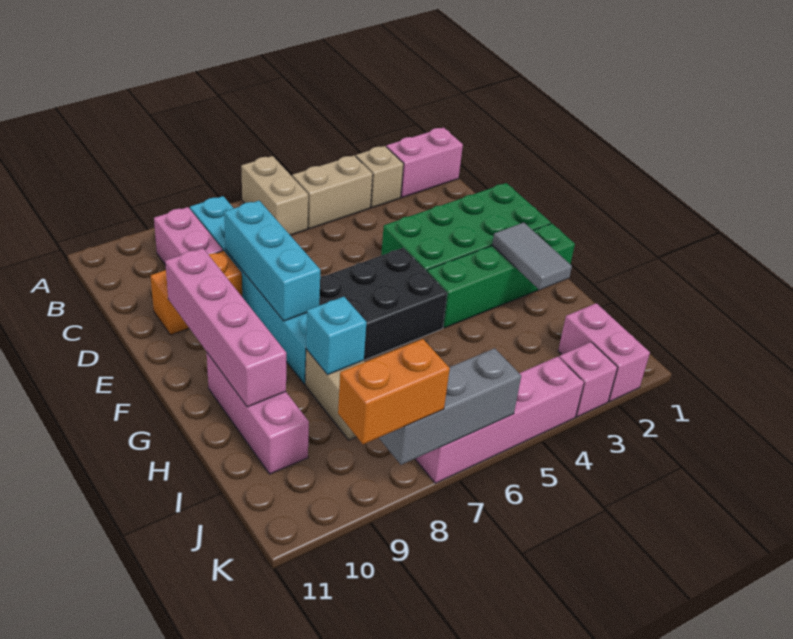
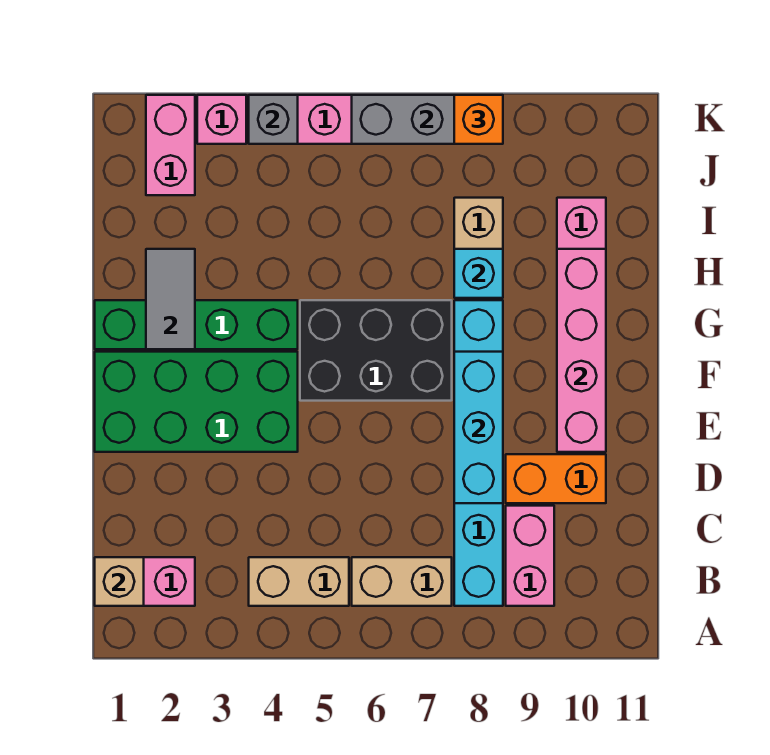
tan brick A6:B6 level 1 -> tan brick B6:B7 level 1
tan brick B3 level 1 -> tan brick B1 level 2
none -> grey brick K4 level 2
orange brick K8:K9 level 3 -> orange brick K8 level 3

